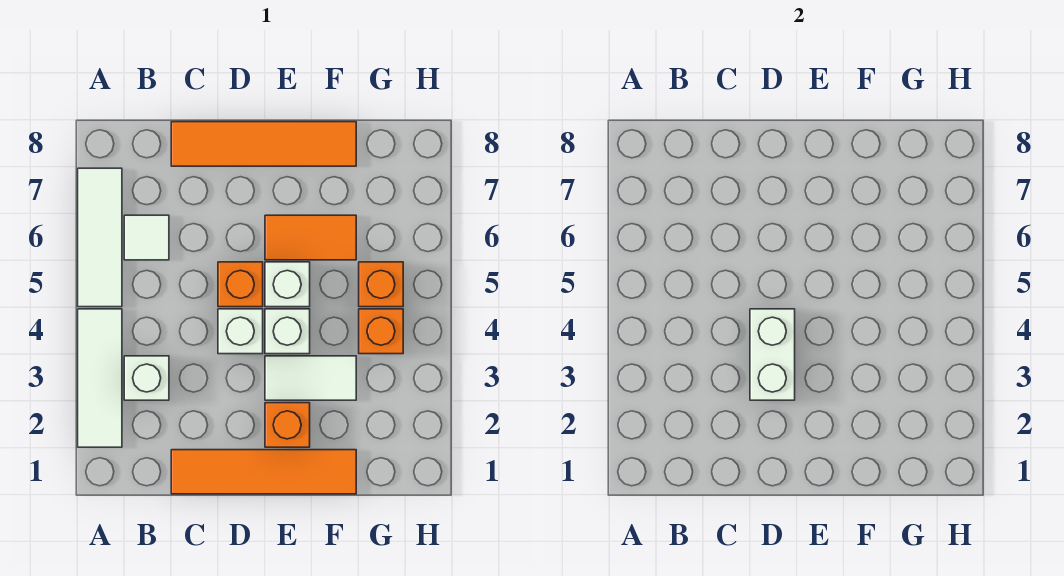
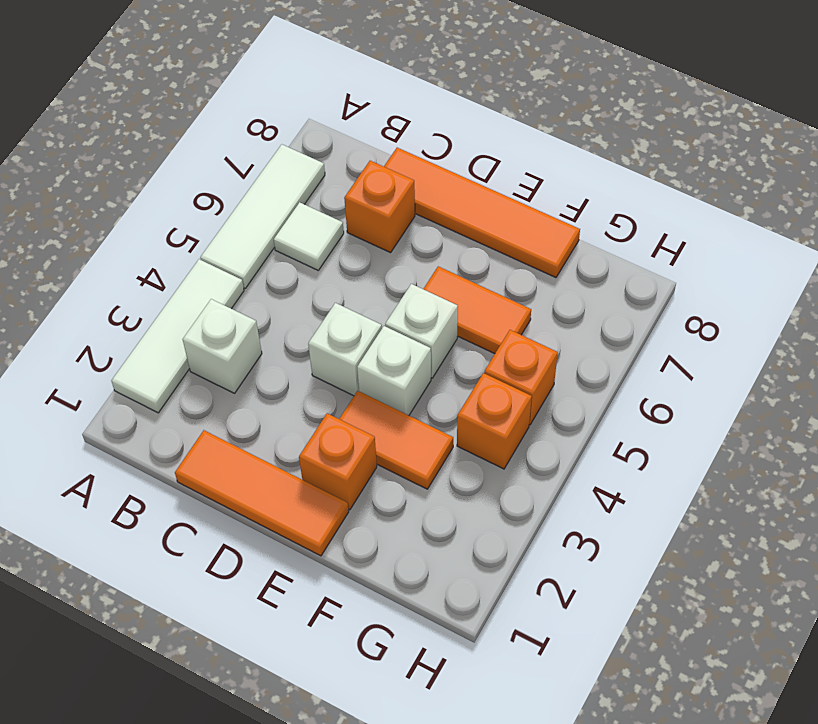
orange tile C1:F1 level 1 -> orange tile C1:E1 level 1
white brick D3:D4 level 2 -> none
orange brick D5 level 1 -> orange brick C7 level 1
white tile E3:F3 level 1 -> orange tile E3:F3 level 1

